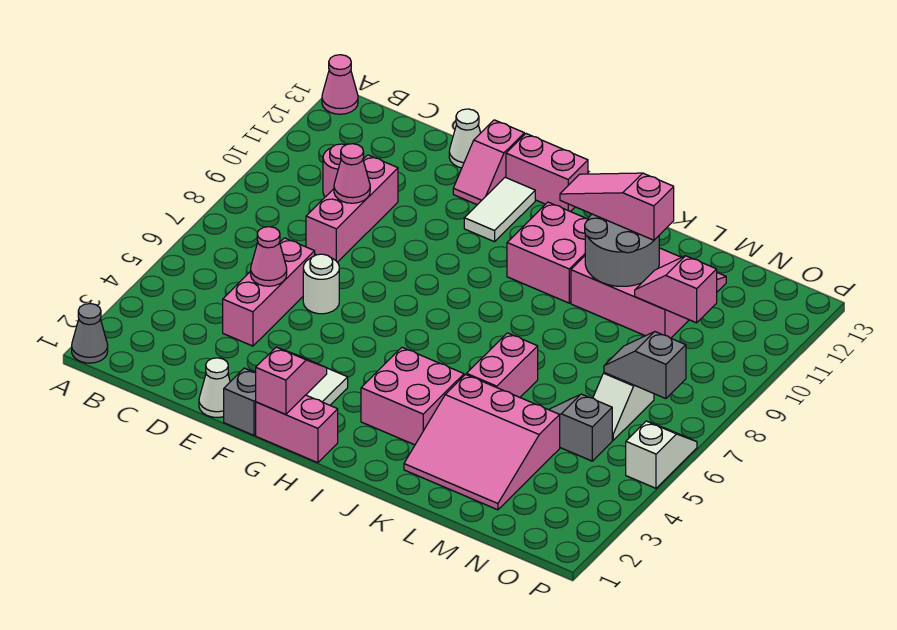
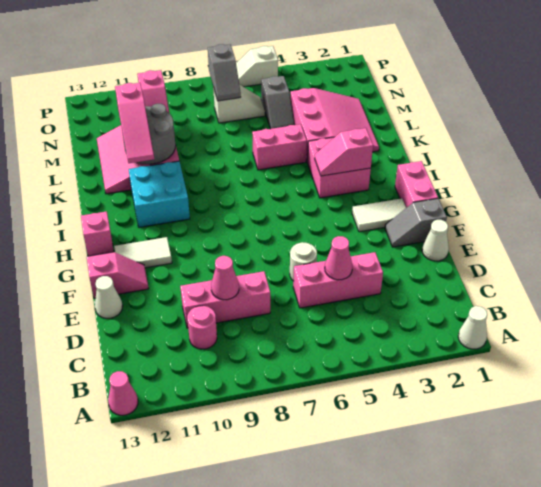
grey cone A1 level 1 -> white cone A1 level 1
pink slope G1:G2 level 2 top 1 -> pink slope I3:I4 level 2 top 3
pink brick G13:H13 level 1 -> pink brick H13 level 1
pink brick I10:J11 level 1 -> cyan brick I10:J11 level 1

